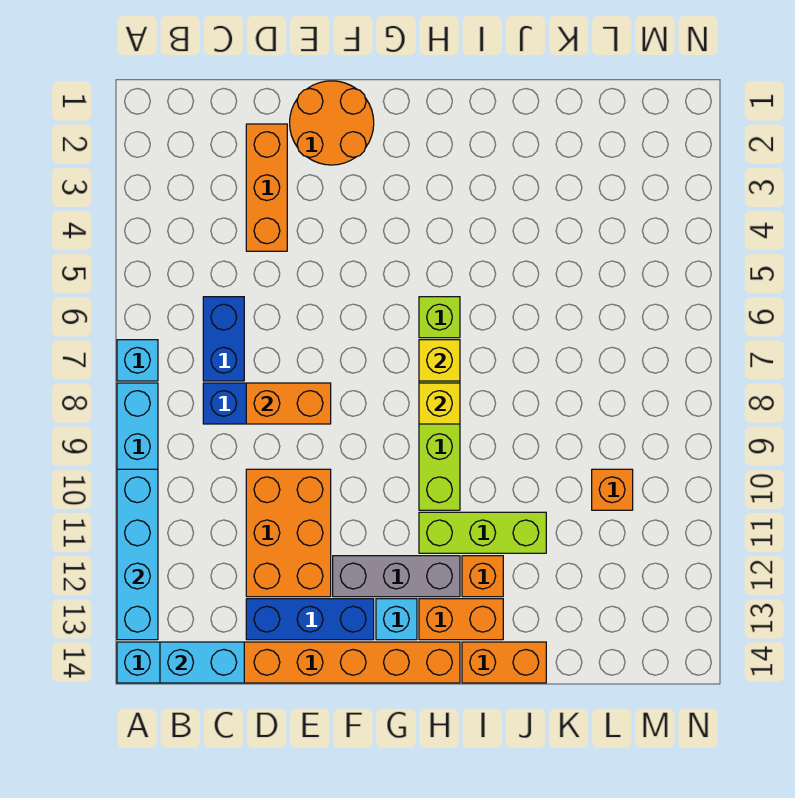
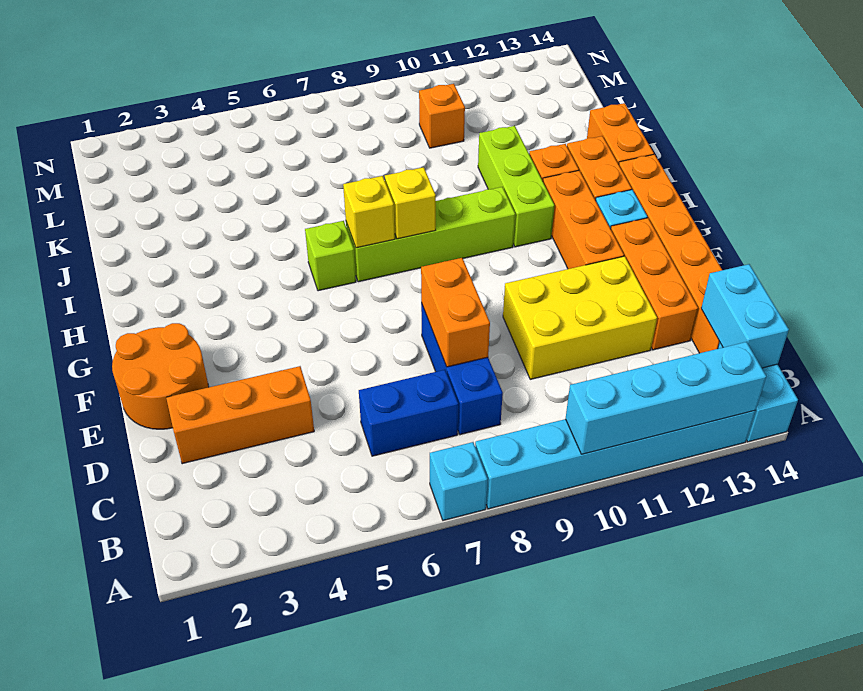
orange brick D10:E12 level 1 -> yellow brick D10:E12 level 1
blue brick D13:F13 level 1 -> orange brick D13:F13 level 1
grey brick F12:H12 level 1 -> orange brick F12:H12 level 1

